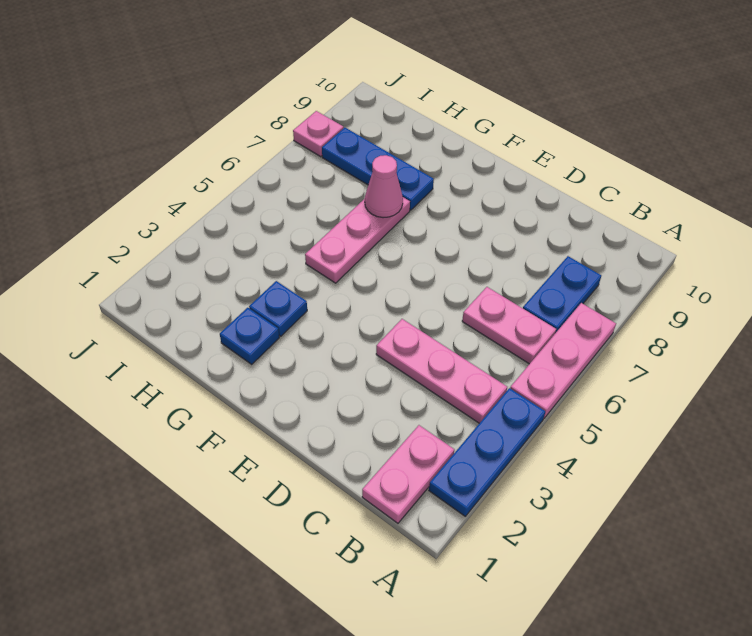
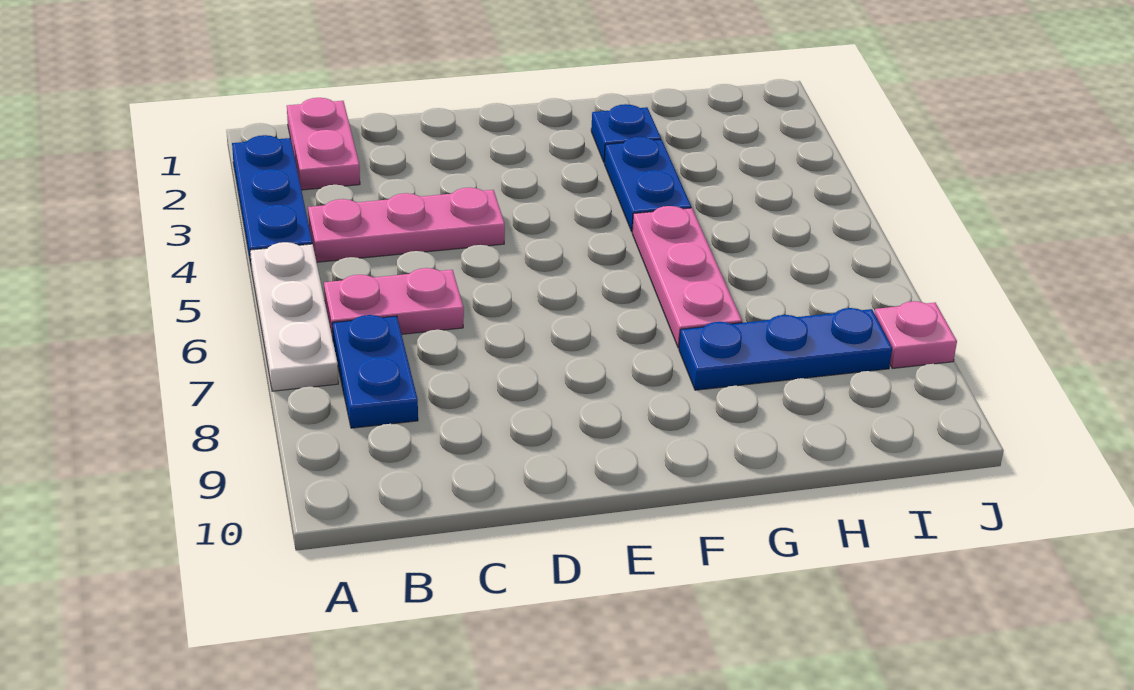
pink plate A5:A7 level 1 -> white plate A5:A7 level 1
blue plate G3 level 1 -> blue plate G3:G4 level 1
pink cone G7 level 2 -> none

